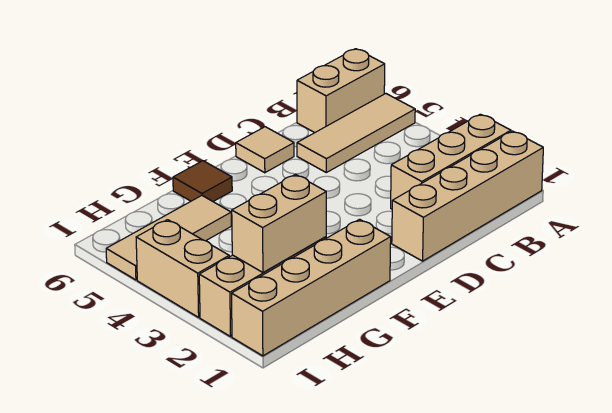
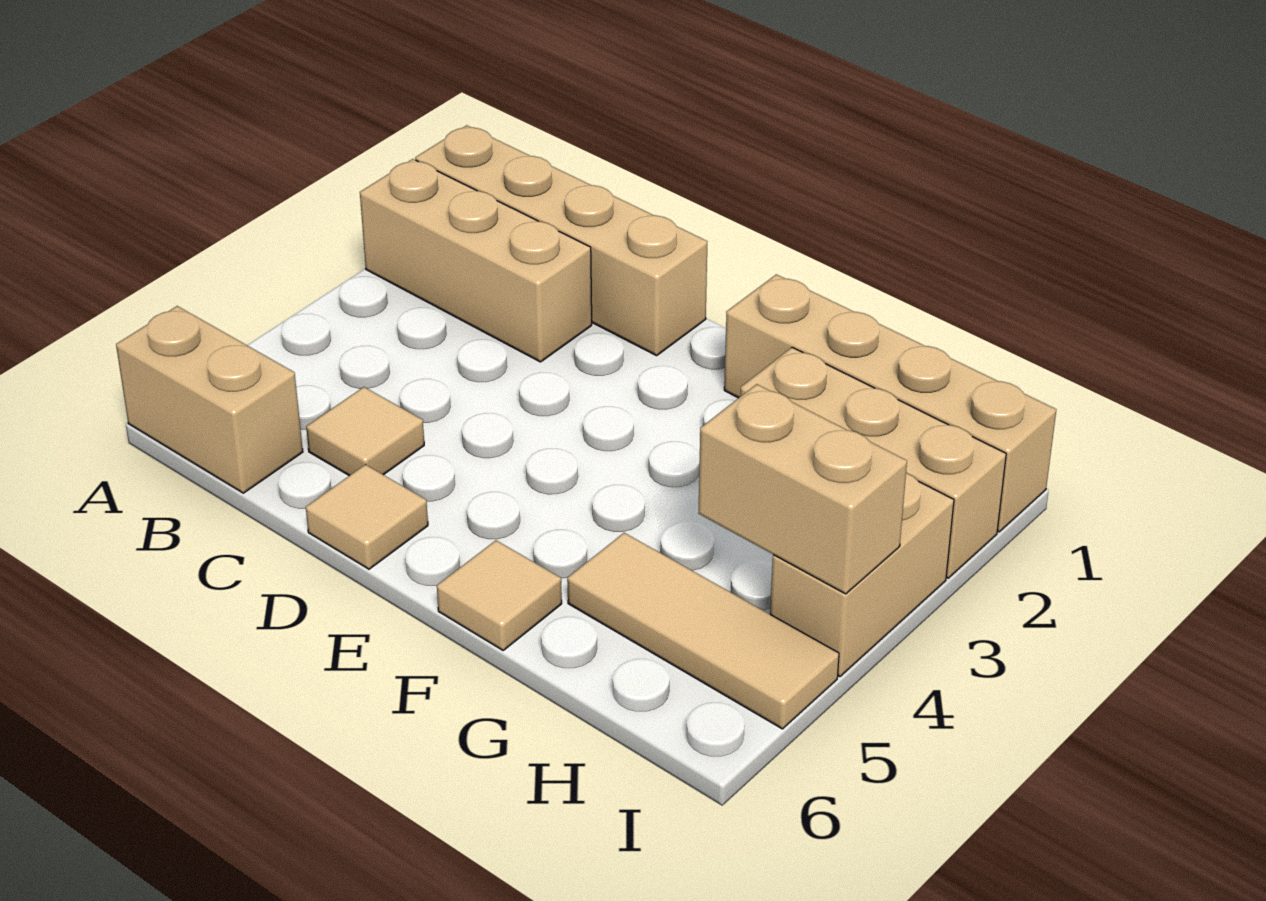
tan tile A5:C5 level 1 -> tan tile C5 level 1
brown tile F6 level 1 -> tan tile F6 level 1
tan brick G2:H2 level 2 -> tan brick H4:I4 level 2

